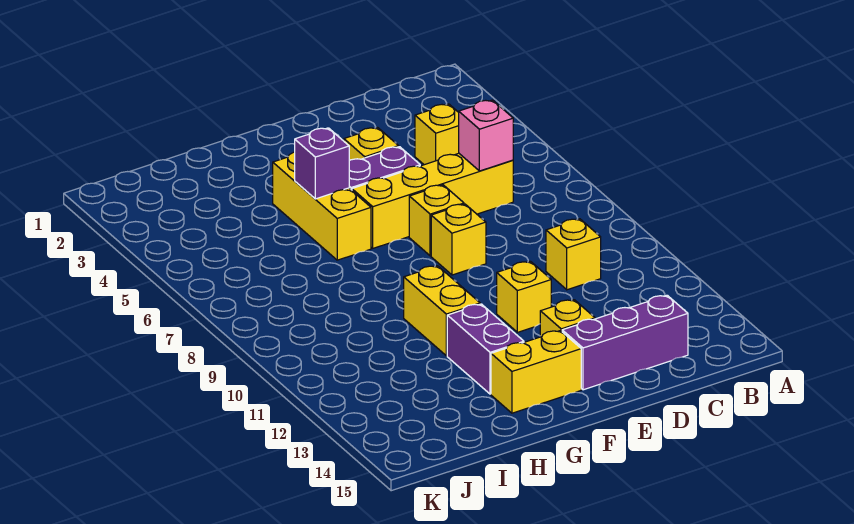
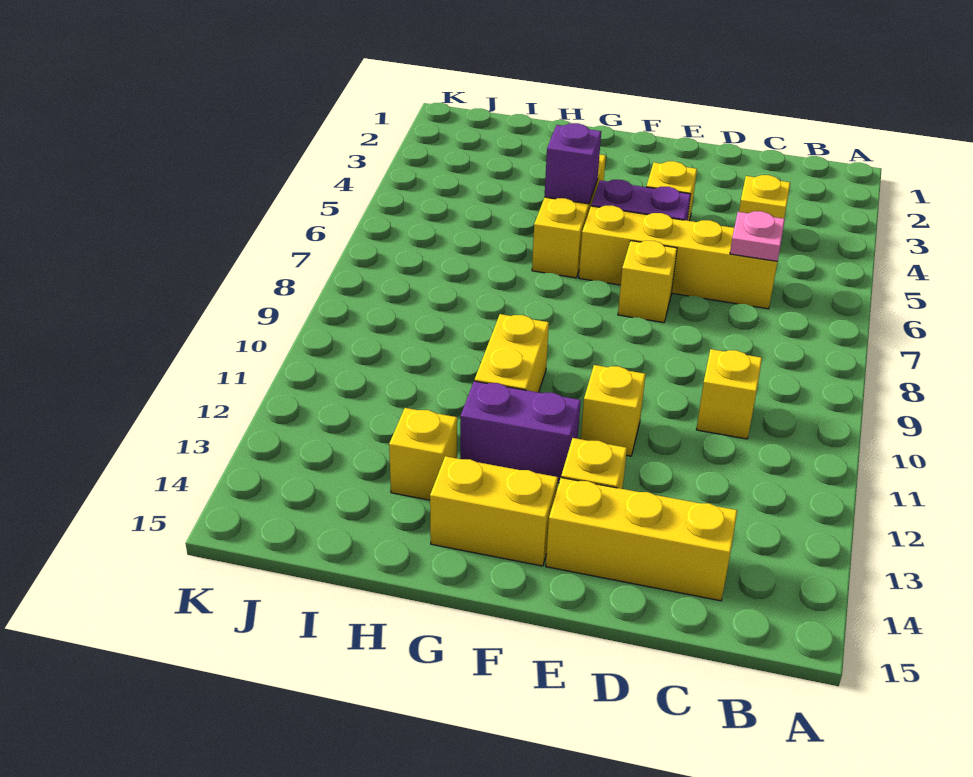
pink brick C6 level 2 -> pink plate C6 level 2
purple brick C14:E14 level 1 -> yellow brick C14:E14 level 1
yellow brick E8 level 1 -> yellow brick H13 level 1
purple brick G12:G13 level 1 -> purple brick F12:G12 level 1

